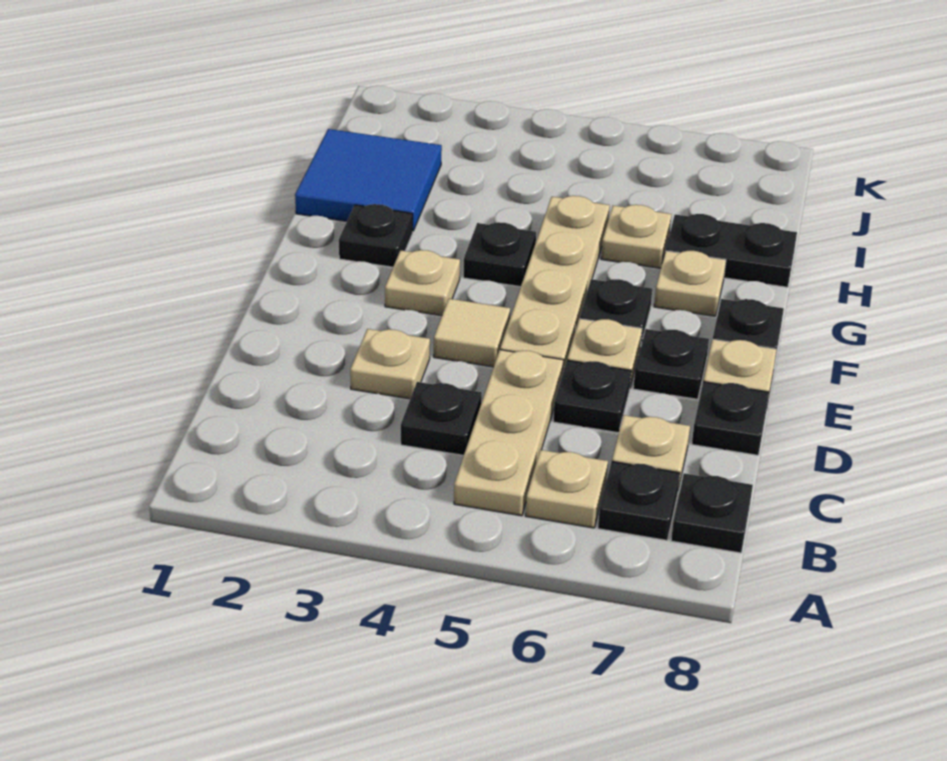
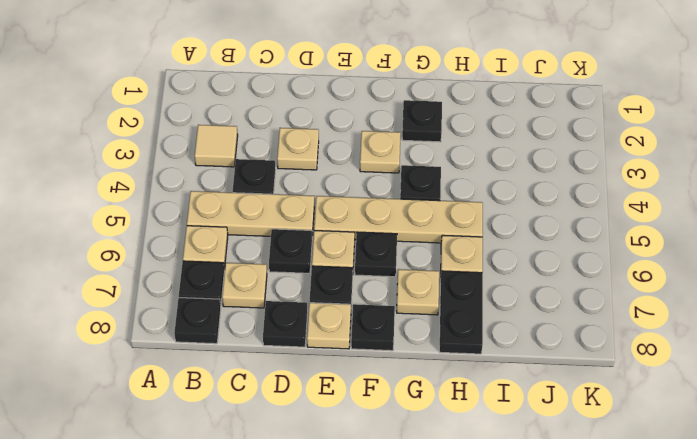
tan tile E4 level 1 -> tan tile B3 level 1
blue tile H1:I2 level 1 -> none

